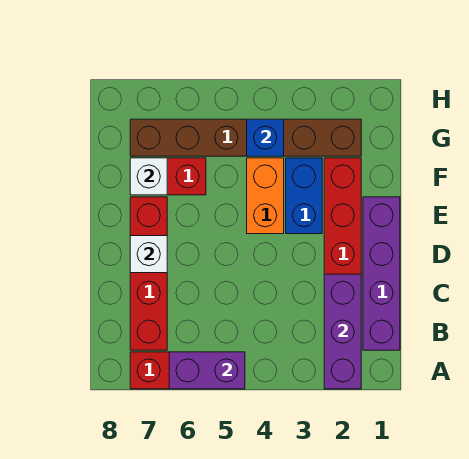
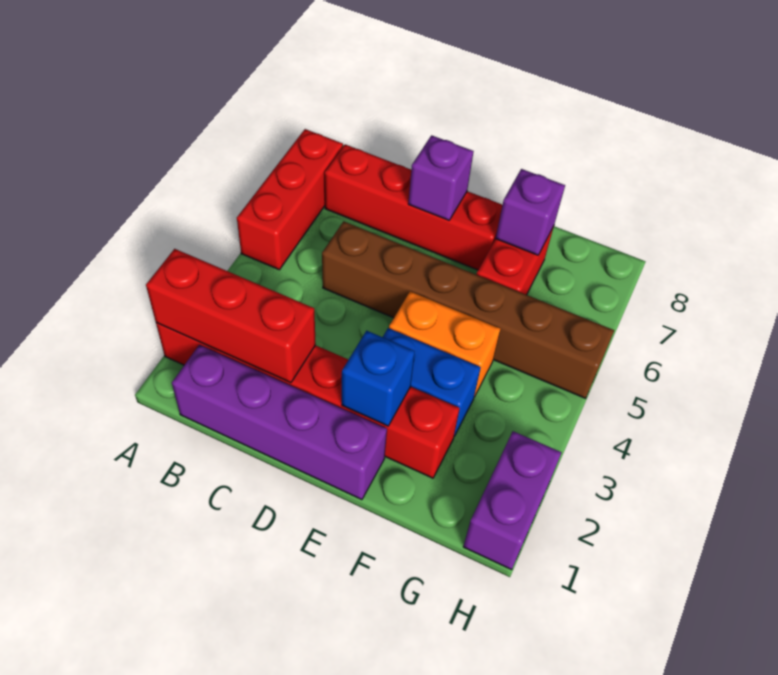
purple brick A2:C2 level 2 -> red brick A2:C2 level 2
purple brick A5:A6 level 2 -> purple brick H1:H2 level 1
white brick D7 level 2 -> purple brick D7 level 2
white brick F7 level 2 -> purple brick F7 level 2
brown brick G2:G7 level 1 -> brown brick C5:H5 level 1
blue brick G4 level 2 -> blue brick E2 level 2

